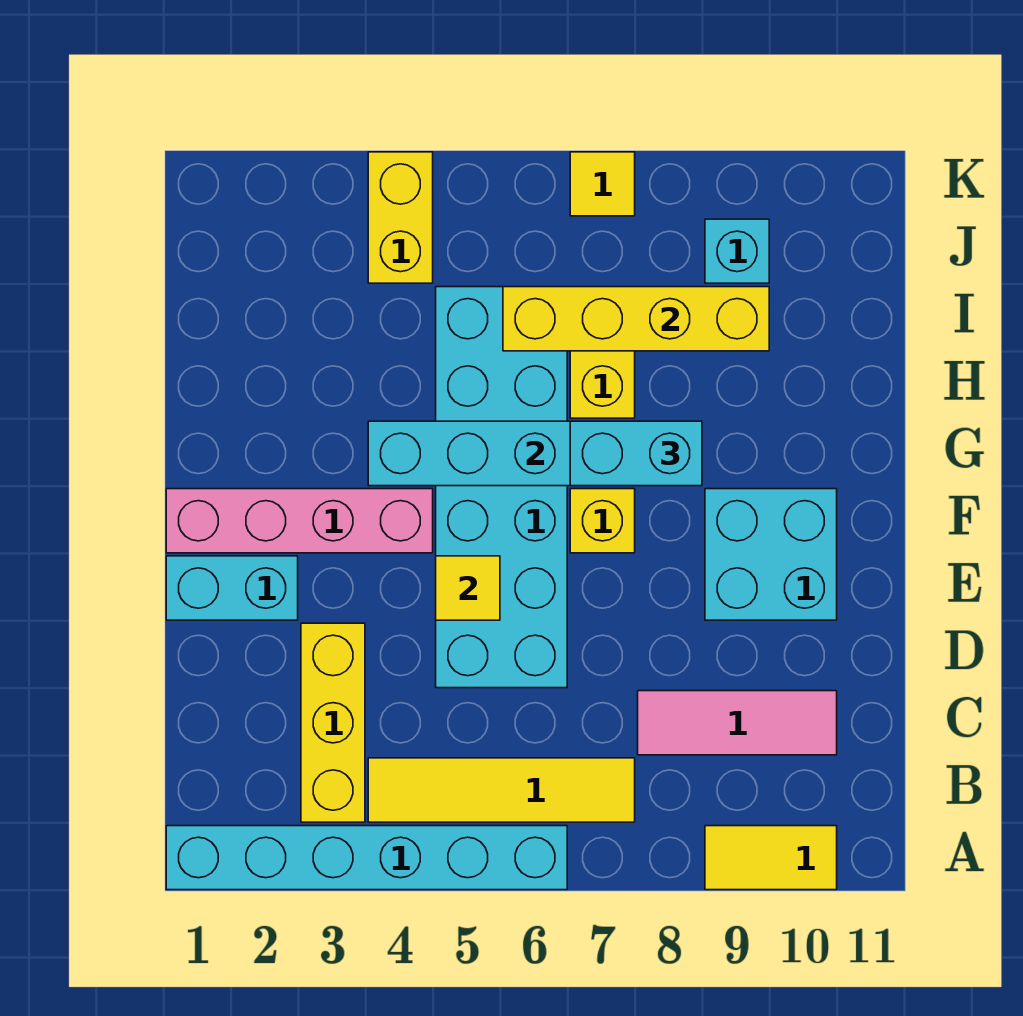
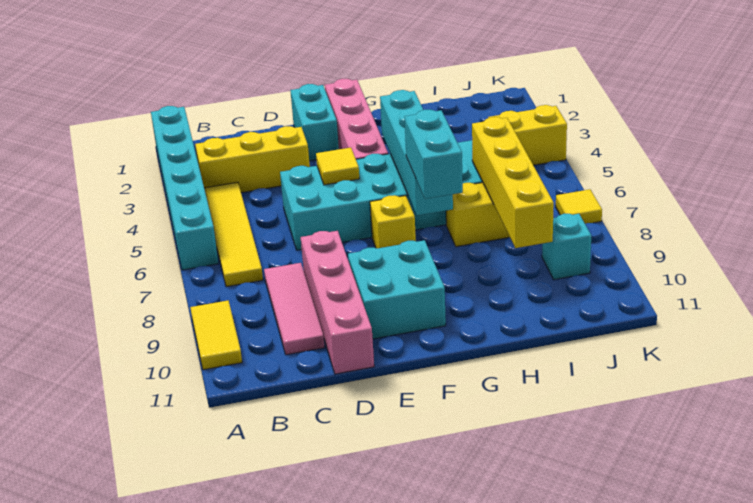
none -> pink brick D8:D11 level 1

